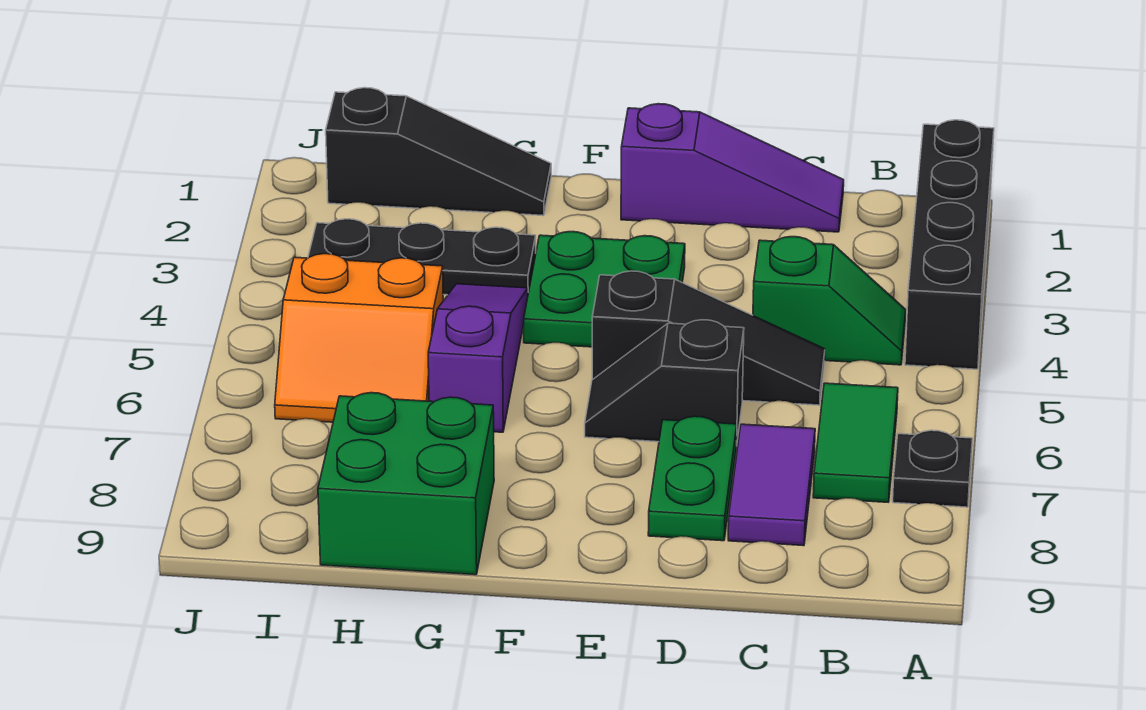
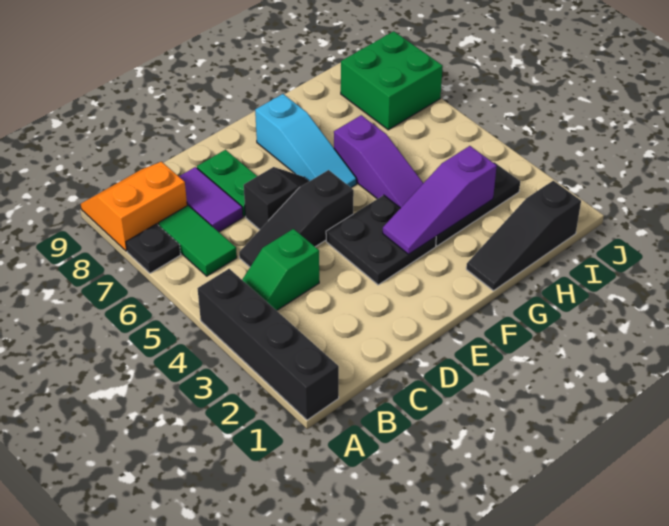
purple slope C1:E1 level 1 top E -> purple slope F3:H3 level 2 top H
green plate E3:F4 level 1 -> black plate E3:F4 level 1
none -> cyan slope F6:F8 level 1 top 8
green brick G8:H9 level 1 -> green brick I7:J8 level 1
orange slope H5:I6 level 1 top 5 -> orange slope A8:B9 level 1 top 8

